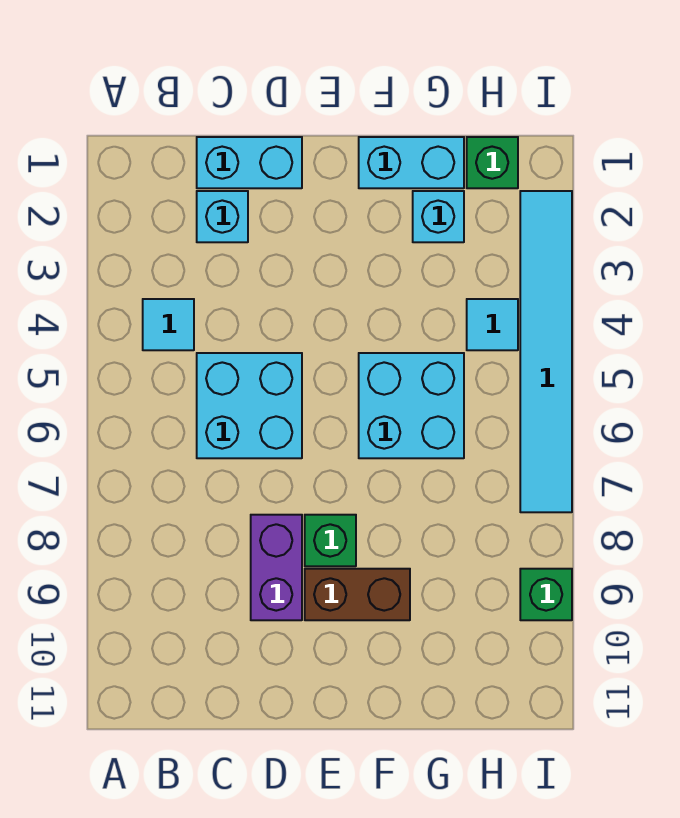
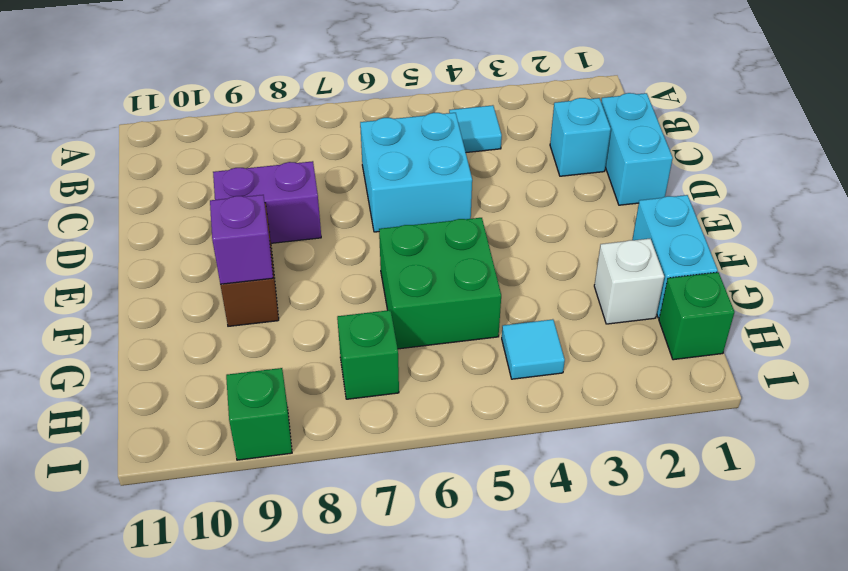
green brick E8 level 1 -> green brick H7 level 1
cyan brick F5:G6 level 1 -> green brick F5:G6 level 1
none -> purple brick F9 level 2
cyan brick G2 level 1 -> white brick G2 level 1
cyan tile I2:I7 level 1 -> none

